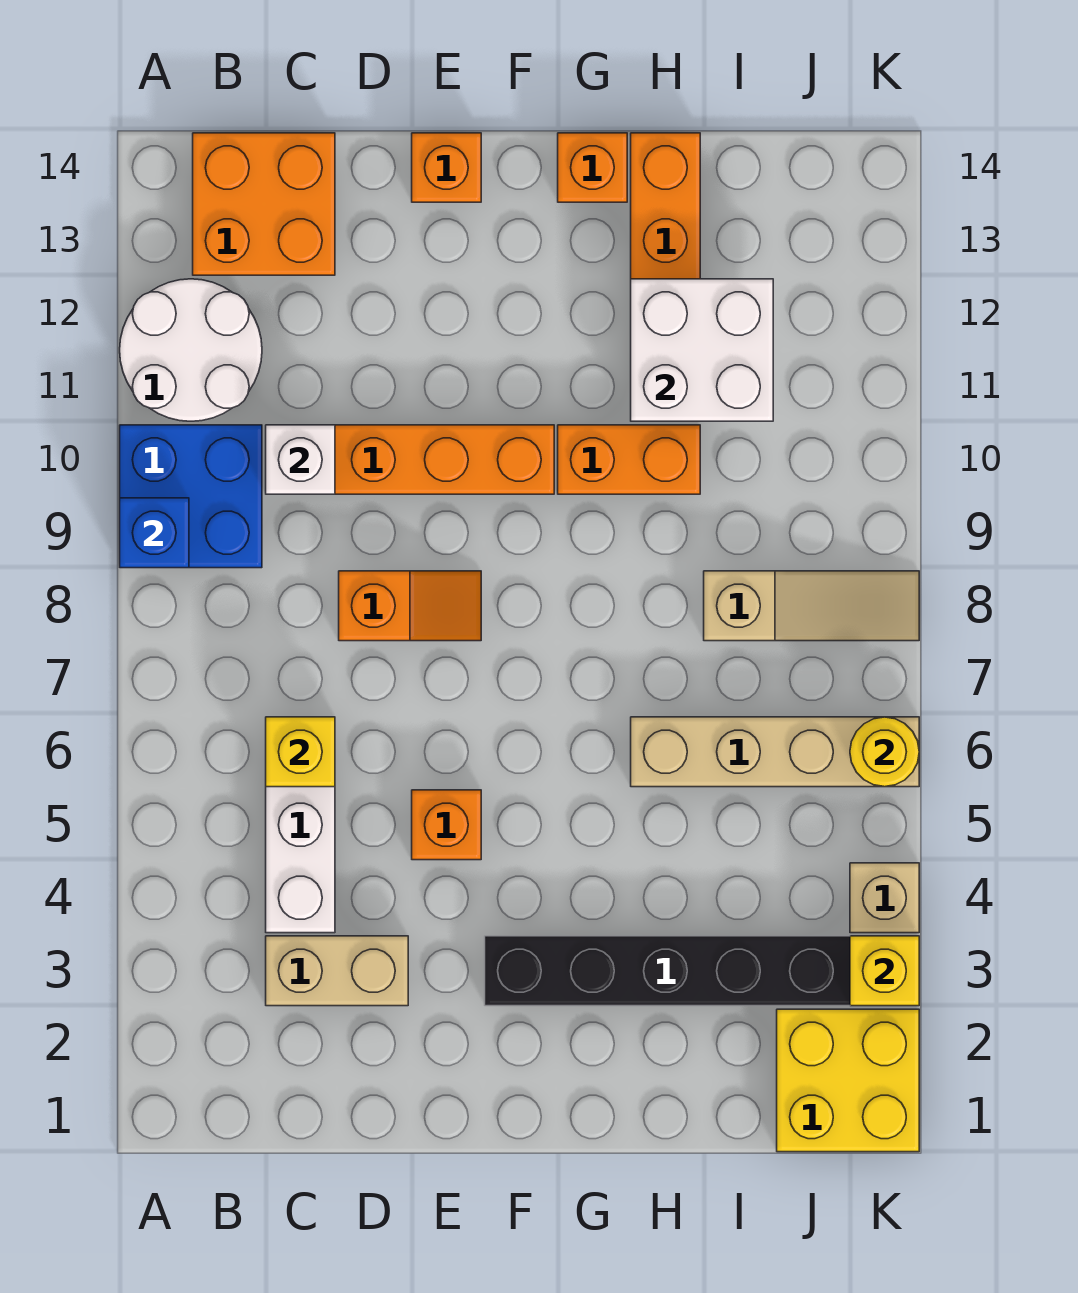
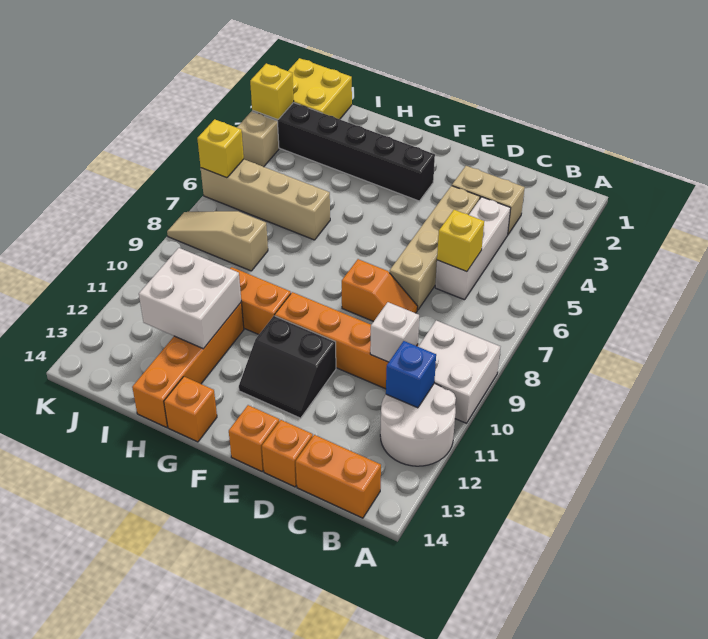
blue brick A9:B10 level 1 -> white brick A9:B10 level 1
blue brick A9 level 2 -> blue brick B11 level 2
orange brick B13:C14 level 1 -> orange brick B14:C14 level 1
none -> tan brick D4:D7 level 1
orange slope D8:E8 level 1 top D -> orange slope D8:E8 level 1 top E
orange brick E5 level 1 -> orange brick D14 level 1
none -> black slope E11:F12 level 1 top 11
yellow round brick K6 level 2 -> yellow brick K6 level 2

